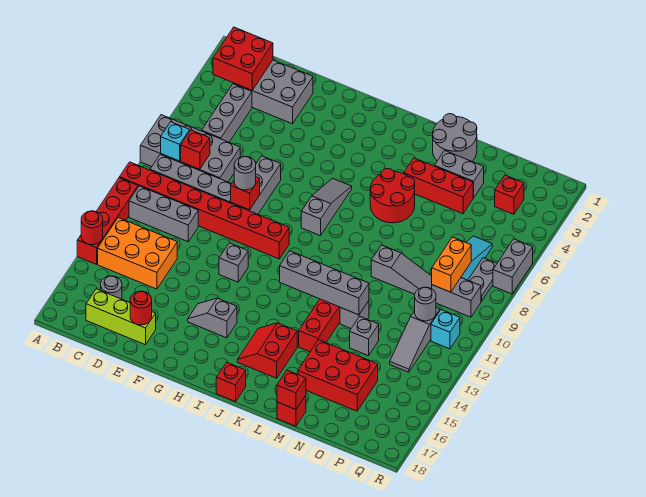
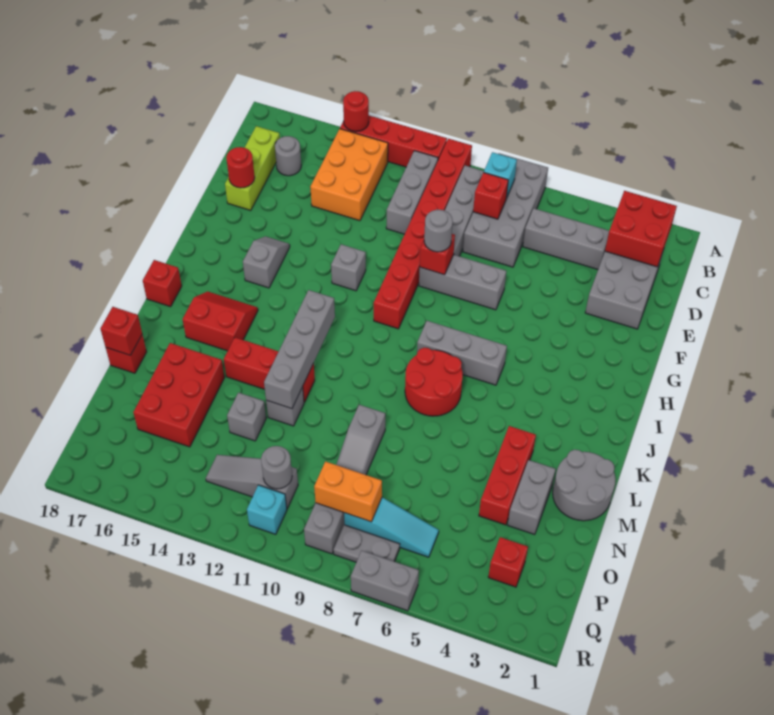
grey slope I6:I8 level 1 top 8 -> grey brick I6:I8 level 1
red round brick K5:L6 level 1 -> red round brick J7:K8 level 1

